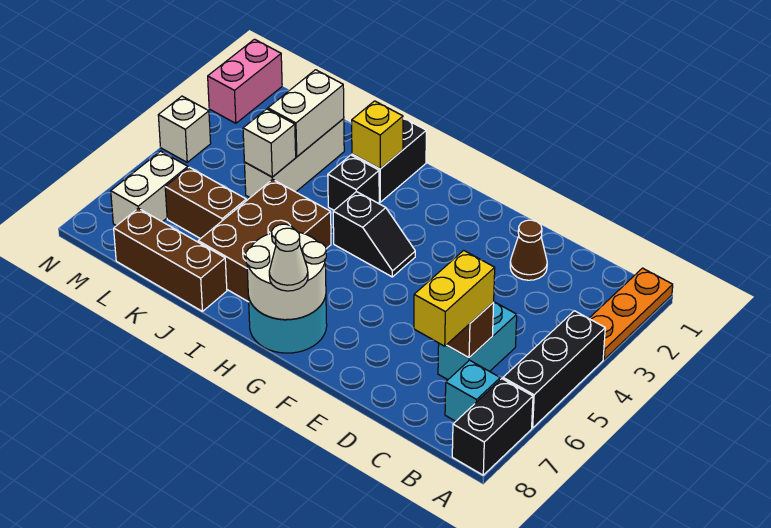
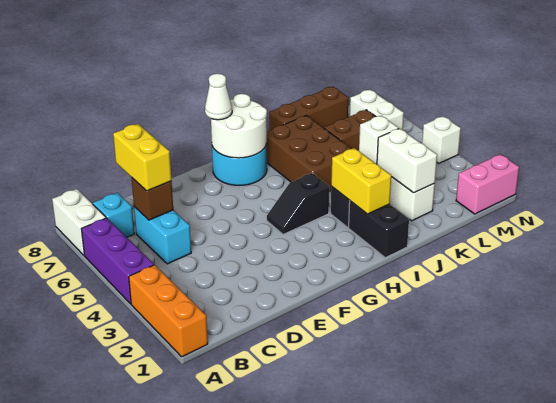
orange plate A1:A3 level 1 -> orange brick A1:A3 level 1
black brick A4:A6 level 1 -> purple brick A4:A6 level 1
black brick A7:A8 level 1 -> white brick A7:A8 level 1
brown cone D2 level 1 -> none
yellow brick I2 level 2 -> yellow brick I2:I3 level 2
pink brick N1:N2 level 1 -> pink brick M1:N1 level 1

